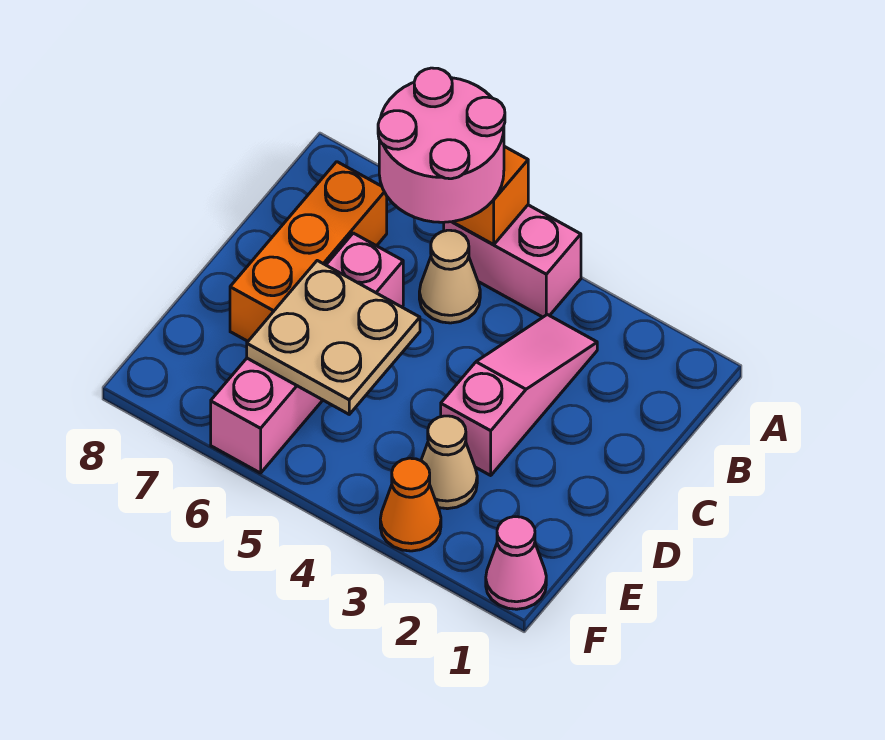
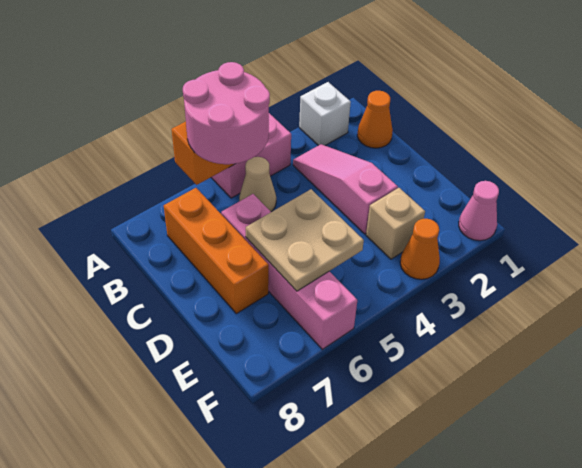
none -> white brick A2 level 1
none -> orange cone B1 level 1
tan cone E3 level 1 -> tan brick E3 level 1

